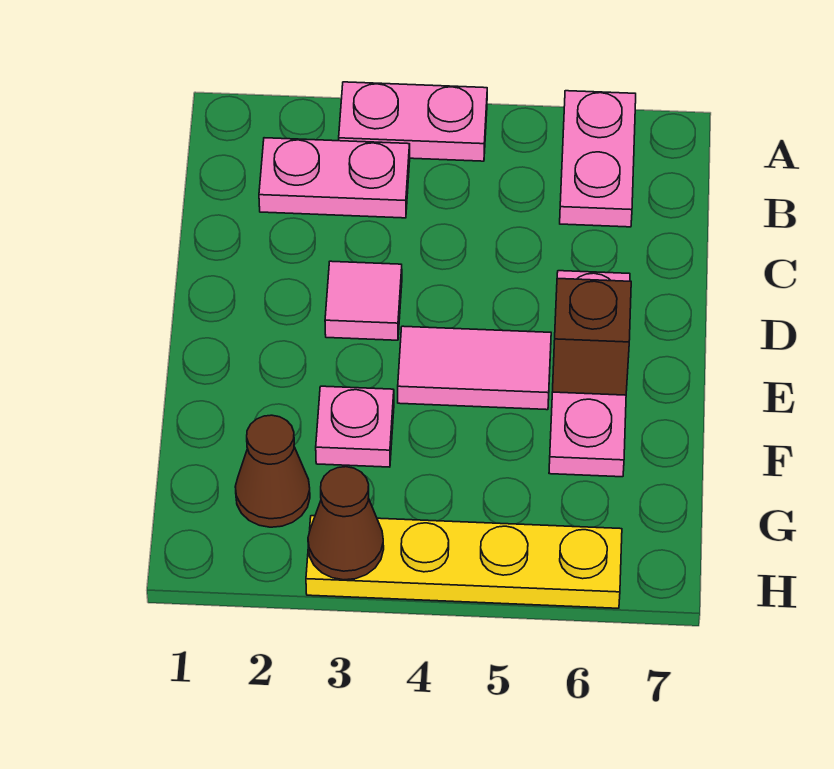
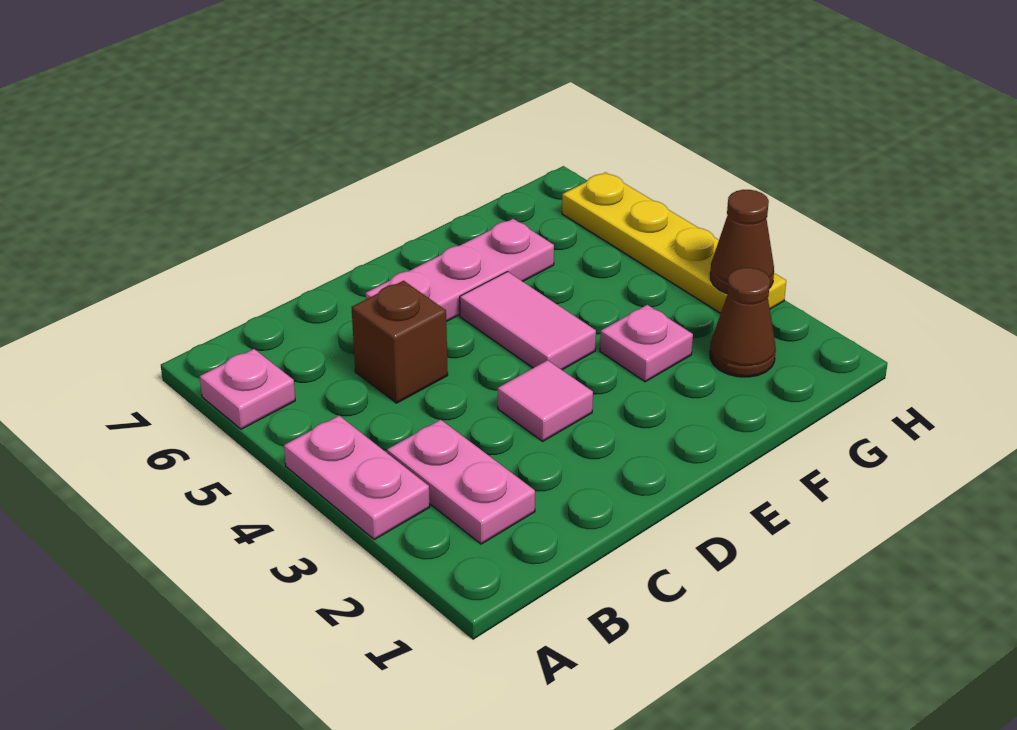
pink plate A6:B6 level 1 -> pink plate A6 level 1
brown brick E6 level 2 -> brown brick C5 level 1

